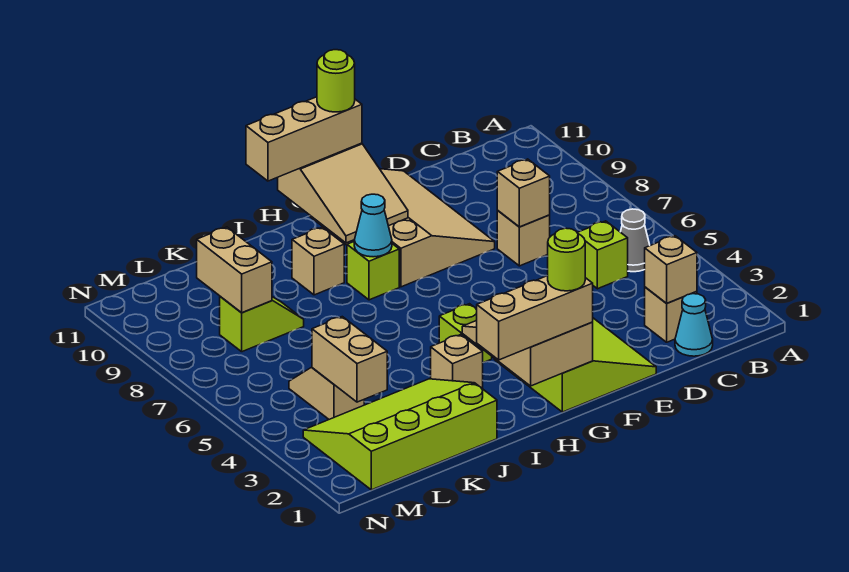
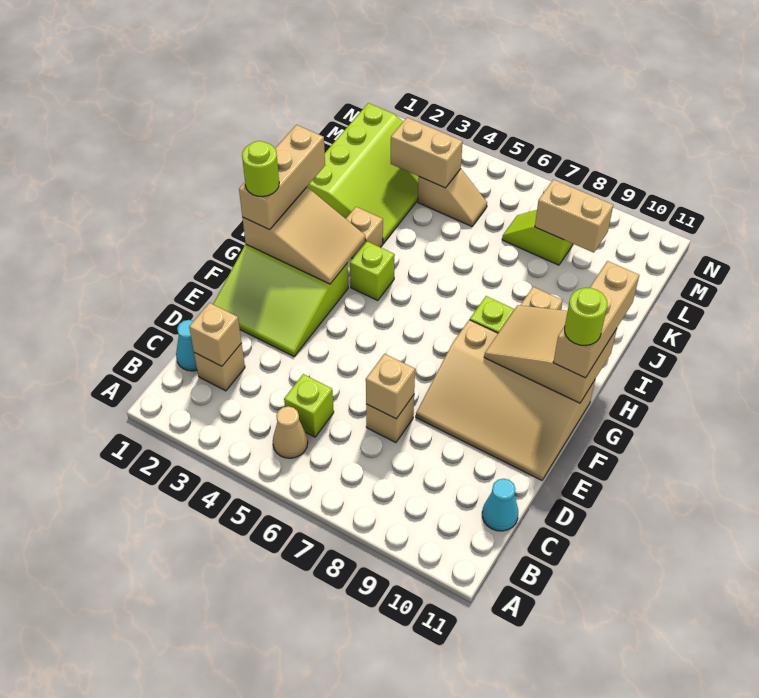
grey cone B5 level 1 -> tan cone B5 level 1
cyan cone H8 level 2 -> cyan cone C11 level 1
lime slope K8:L8 level 1 top L -> lime slope L7:L8 level 1 top 8

